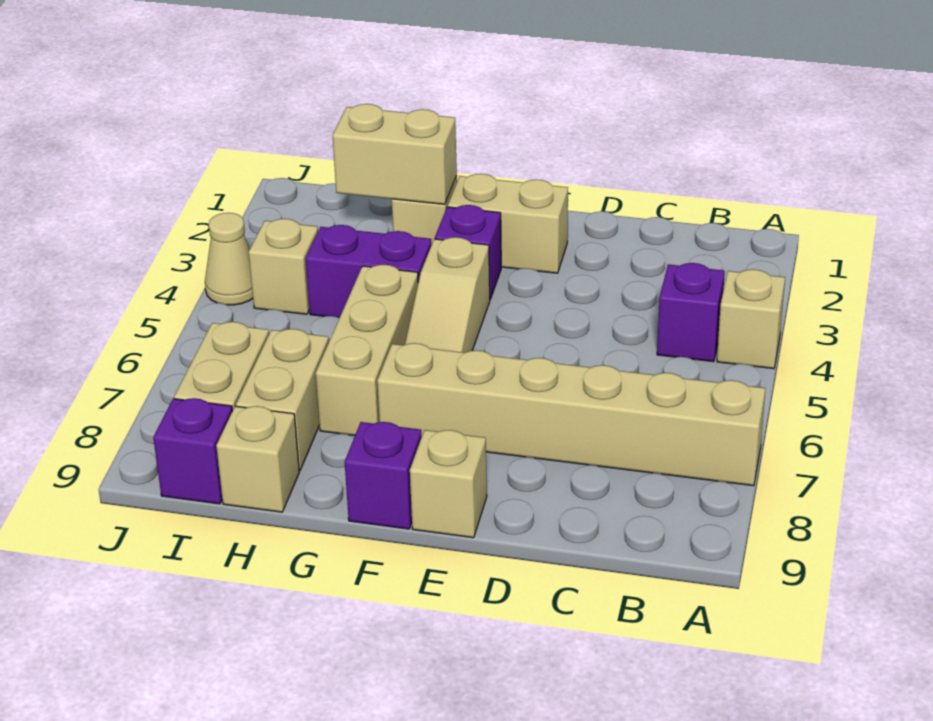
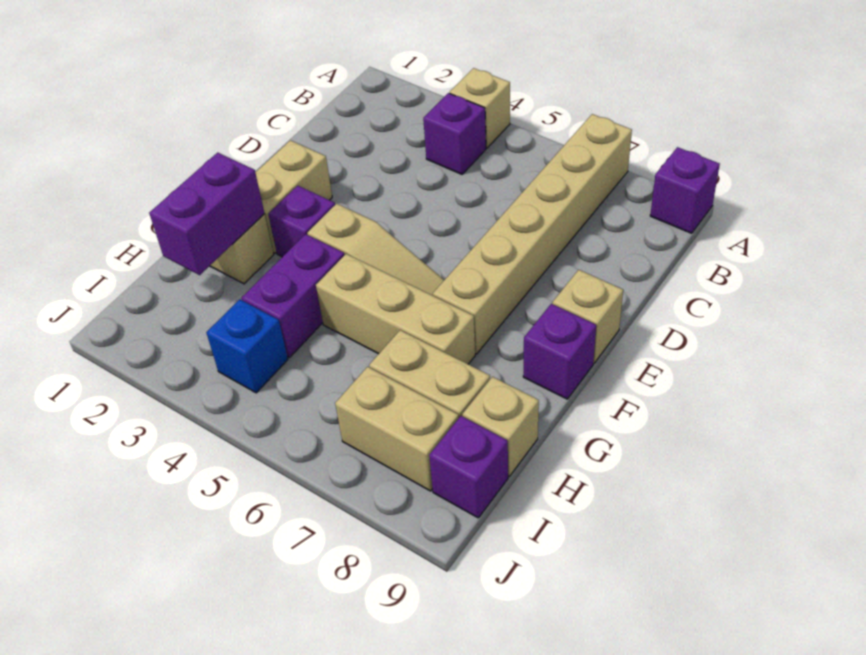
none -> purple brick A9 level 1
tan brick G2:H2 level 2 -> purple brick G2:H2 level 2
tan brick I4 level 1 -> blue brick I4 level 1
tan cone J4 level 1 -> none

